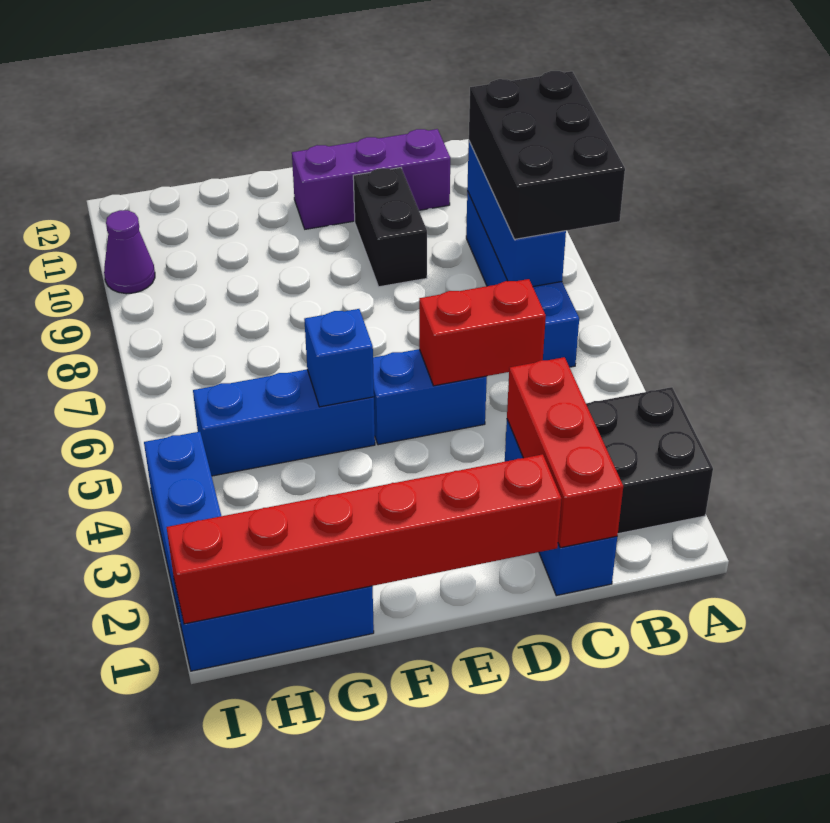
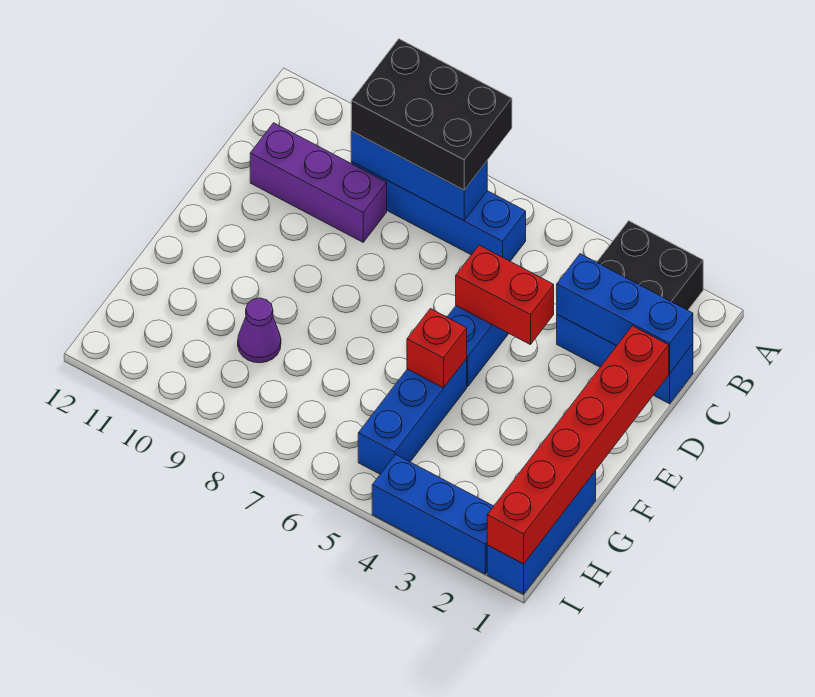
red brick C1:C3 level 2 -> blue brick C1:C3 level 2
red brick C5:D5 level 2 -> red brick D4:D5 level 2
purple brick C11:E11 level 1 -> purple brick C9:C11 level 1
black brick D9:D10 level 1 -> none
blue brick F5 level 2 -> red brick F5 level 2
purple cone I10 level 1 -> purple cone G9 level 1

